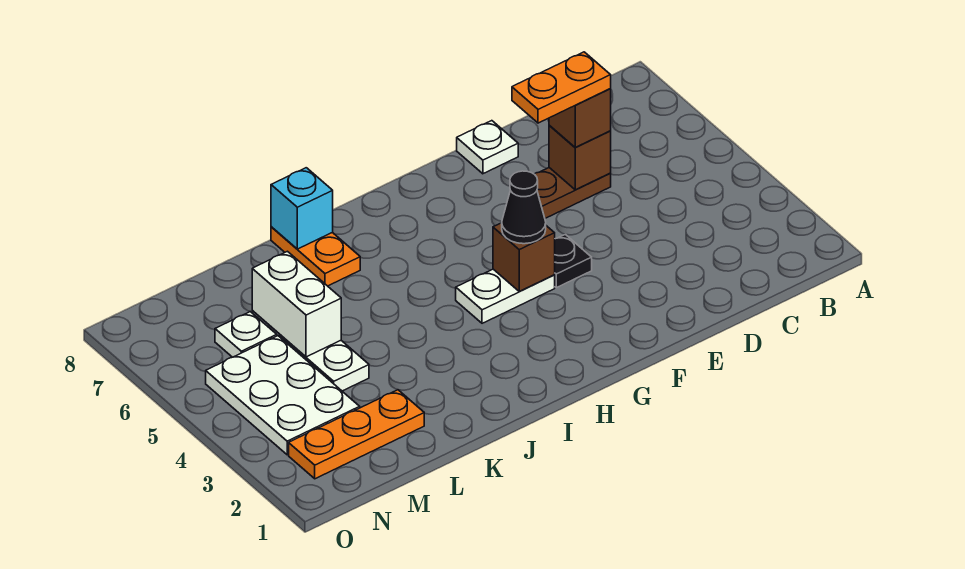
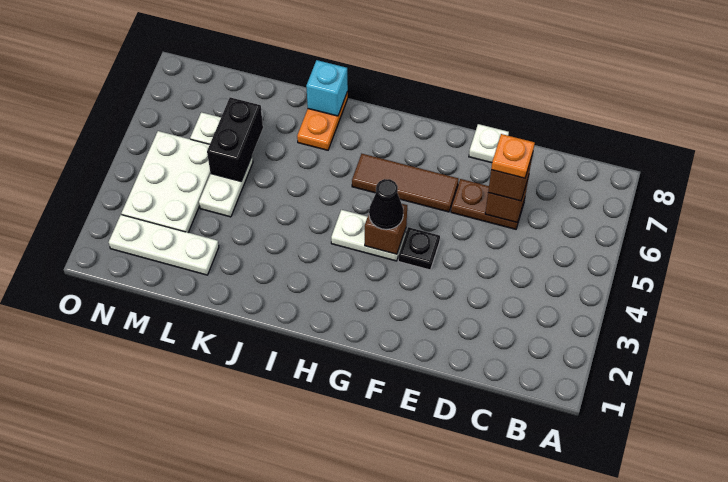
orange plate D6:E6 level 4 -> orange plate D6 level 4
none -> brown tile F6:H6 level 1
orange plate L2:N2 level 1 -> white plate L2:N2 level 1
white brick L5:L6 level 2 -> black brick L5:L6 level 2

